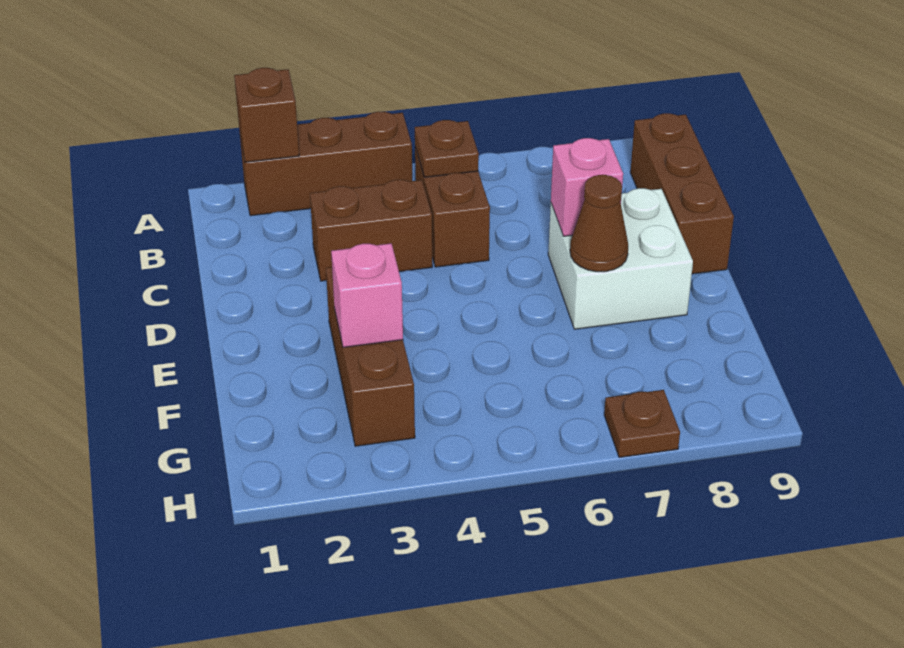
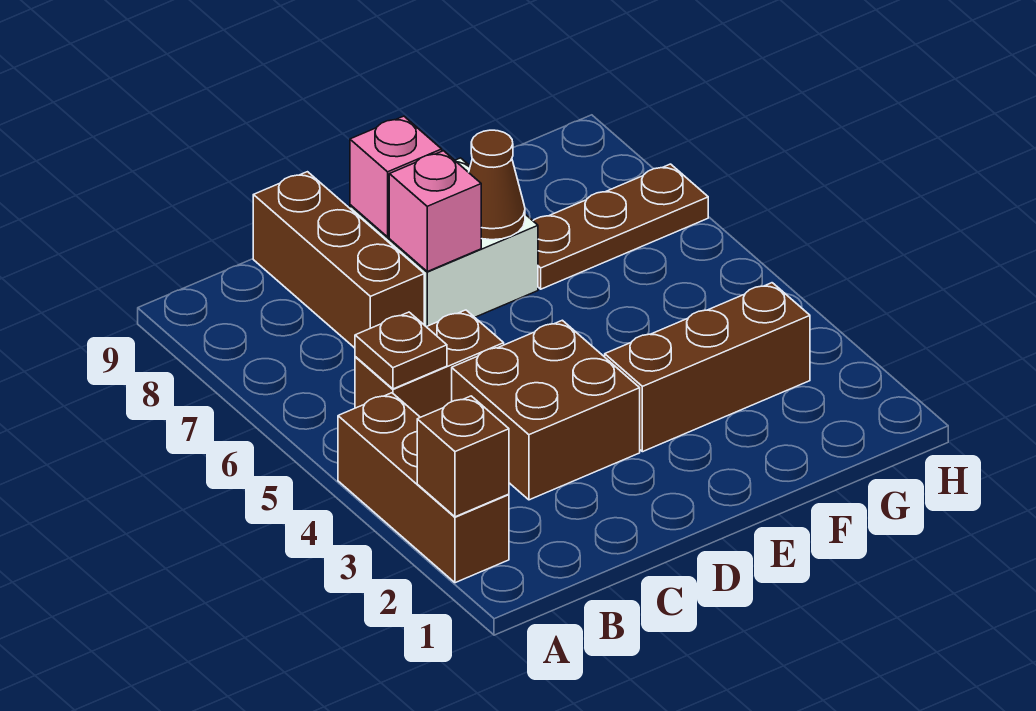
brown brick B9:D9 level 1 -> brown brick C7:C9 level 1
brown brick C3:C4 level 1 -> brown brick C3:D4 level 1
pink brick F3 level 2 -> pink brick D8 level 2
brown plate H7 level 1 -> brown plate F7:H7 level 1

